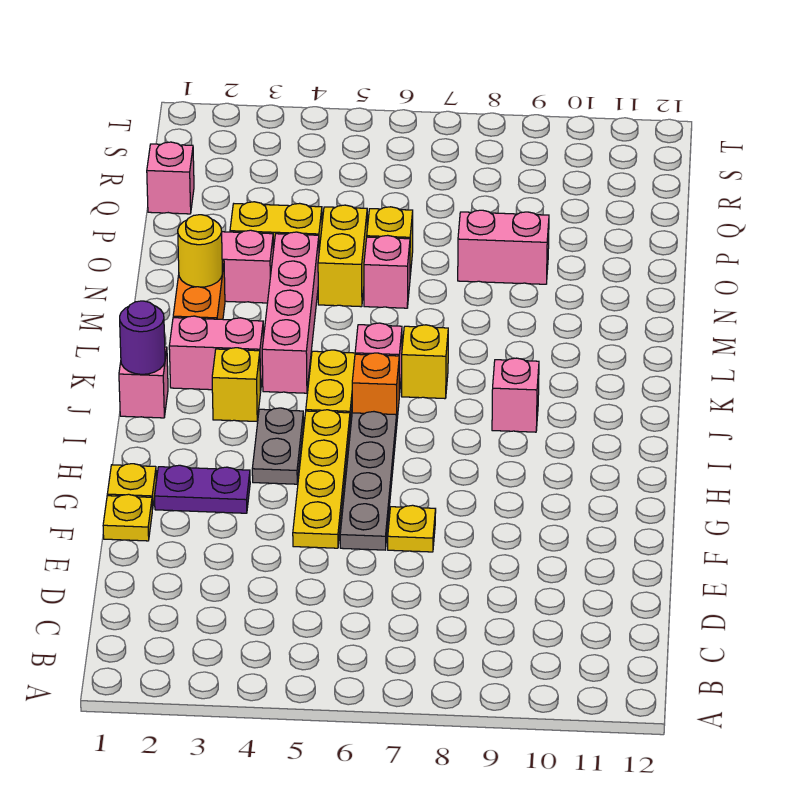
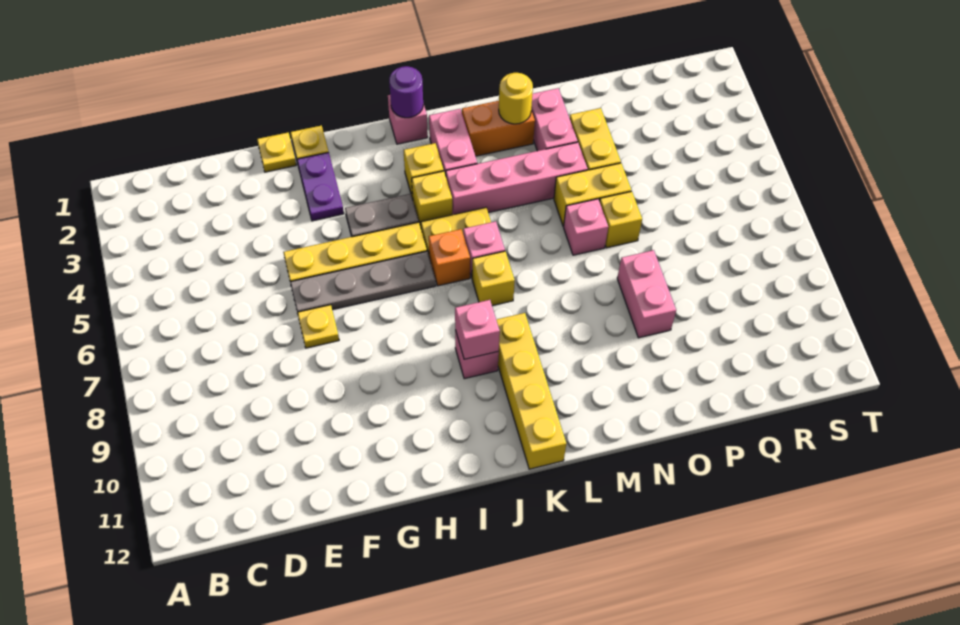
none -> yellow brick J4 level 1
none -> yellow brick K9:K12 level 1
pink brick Q1 level 1 -> pink brick J9 level 2

